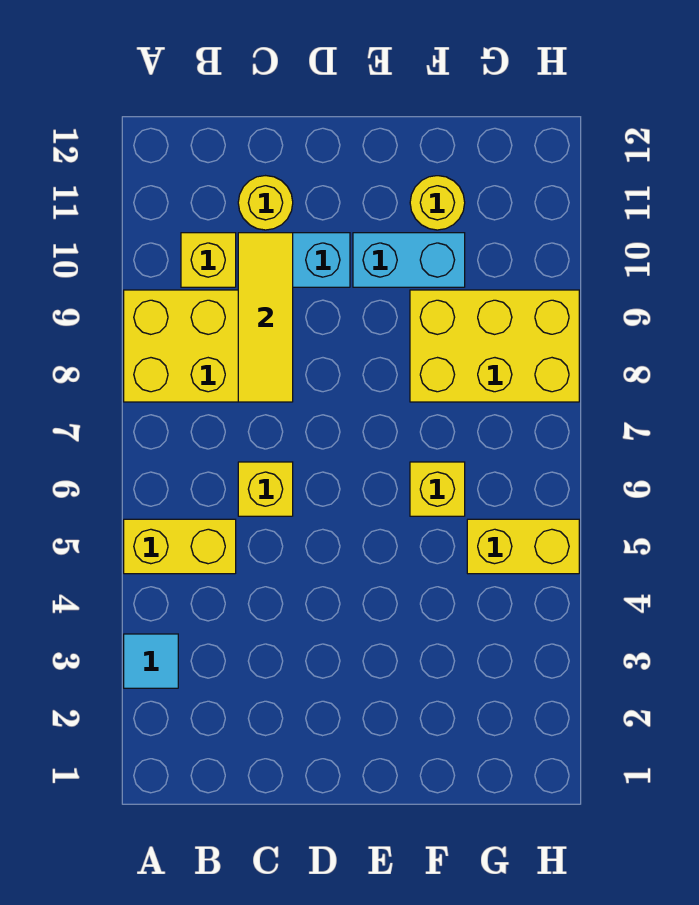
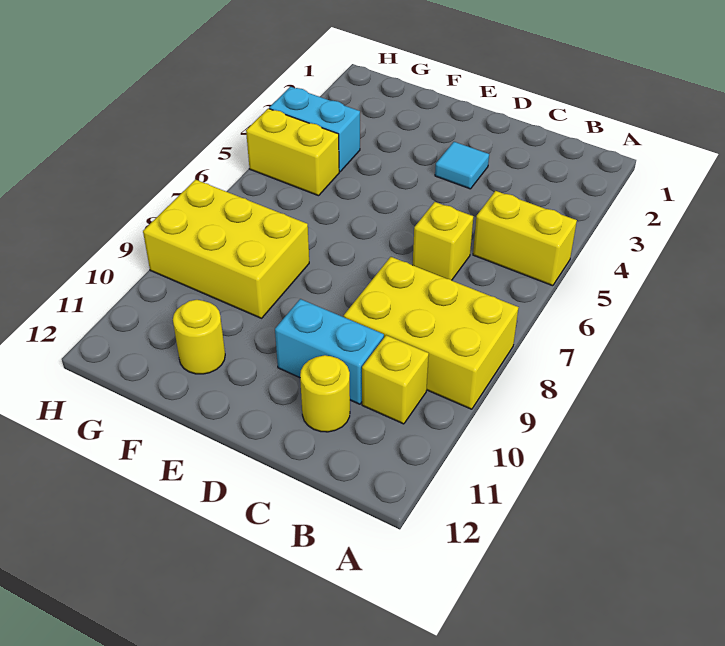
cyan tile A3 level 1 -> cyan tile D3 level 1
yellow tile C8:C10 level 2 -> none
cyan brick E10:F10 level 1 -> cyan brick G4:H4 level 1
yellow brick F6 level 1 -> none

